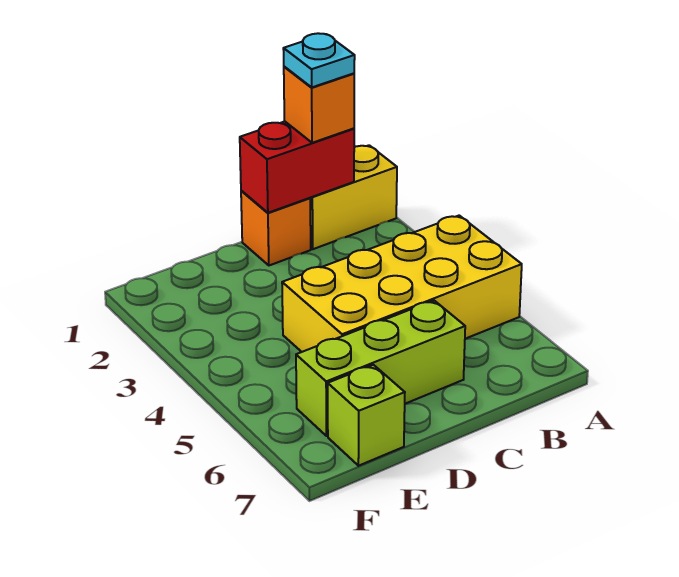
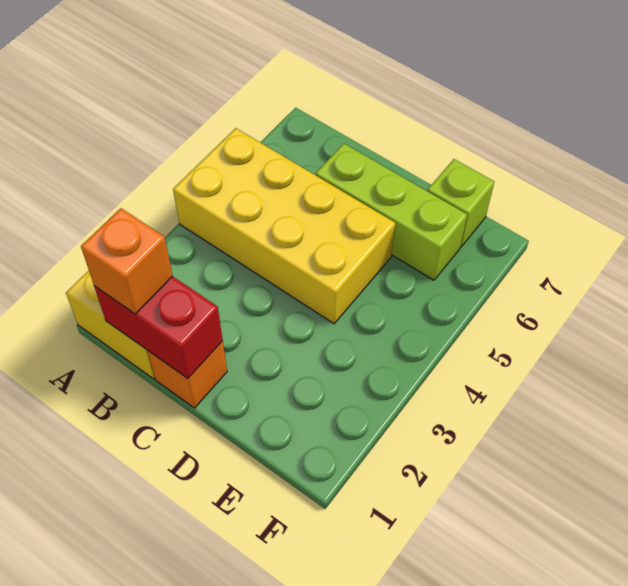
cyan plate B1 level 4 -> none

